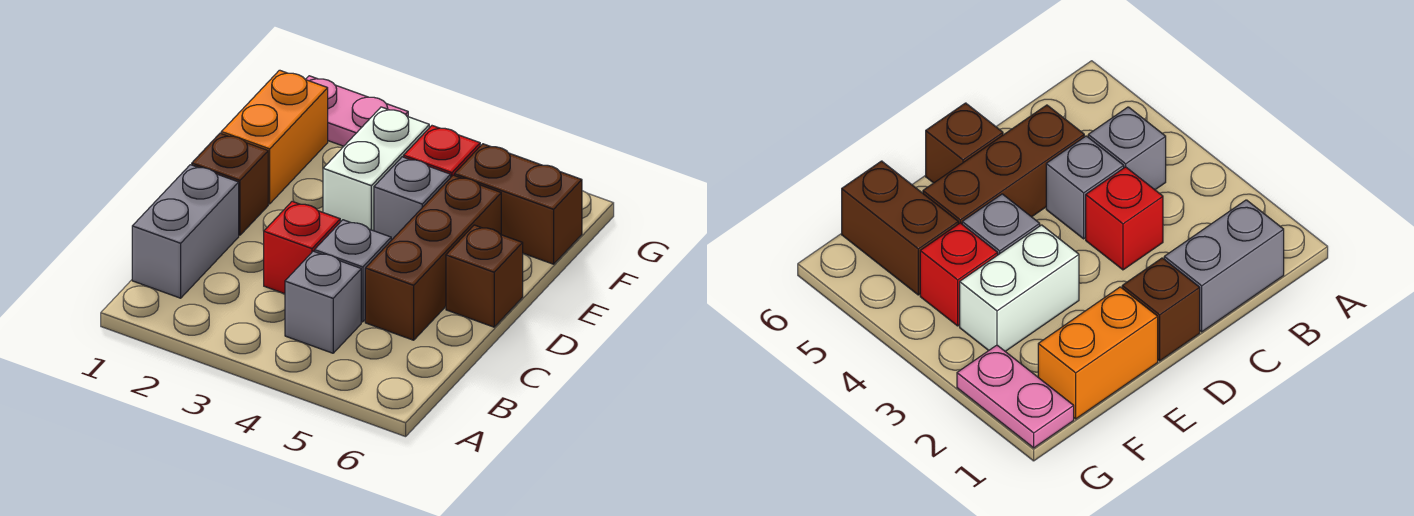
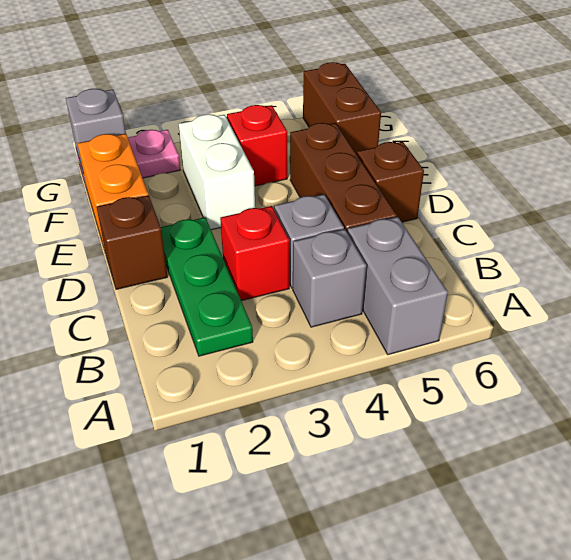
grey brick B1:C1 level 1 -> grey brick A5:B5 level 1
none -> green plate B2:D2 level 1
grey brick E4 level 1 -> grey brick G1 level 2
brown brick F5:F6 level 1 -> brown brick F6:G6 level 1

